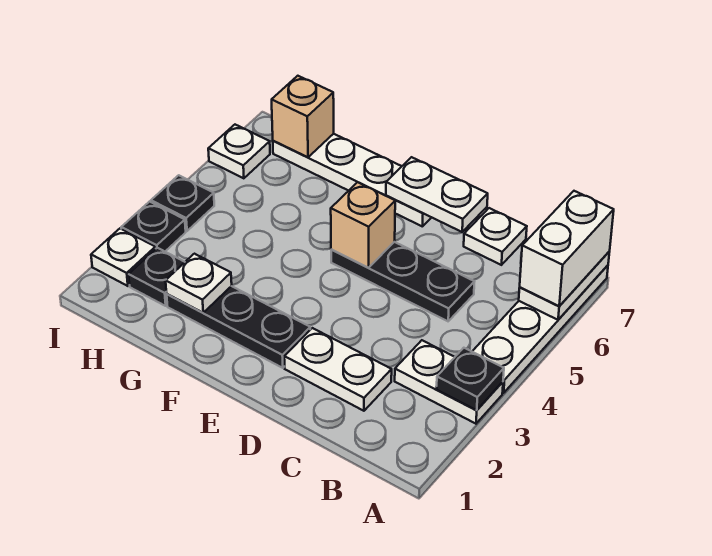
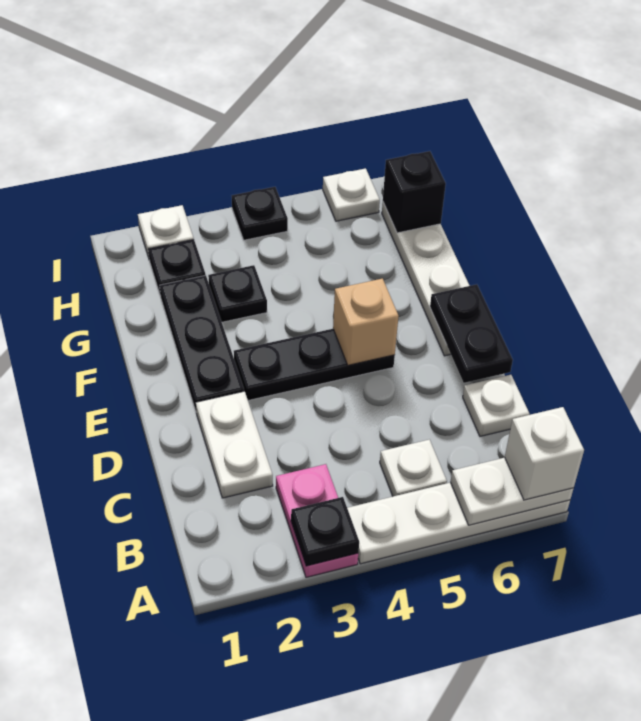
white plate A3:B3 level 1 -> pink plate A3:B3 level 1
white brick A6:A7 level 3 -> white brick A7 level 3
black plate C5:E5 level 1 -> black plate E3:E5 level 1
white plate D7:E7 level 2 -> black plate D7:E7 level 2
white plate G2 level 2 -> white plate B5 level 1
tan brick H7 level 2 -> black brick H7 level 2
black plate I3 level 1 -> black plate G3 level 1

